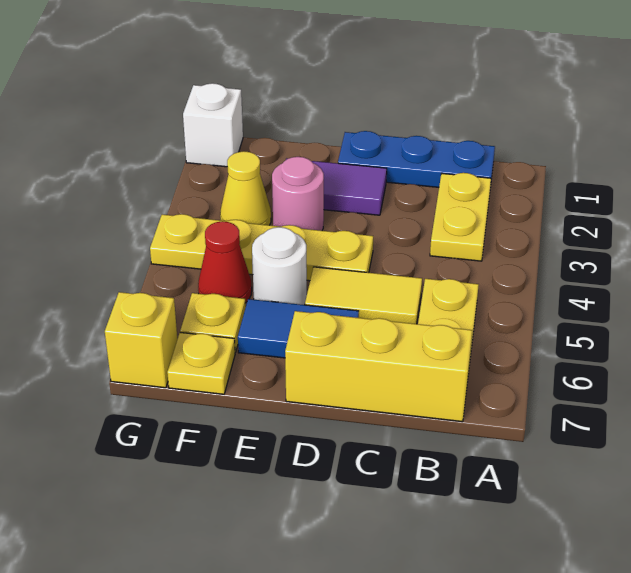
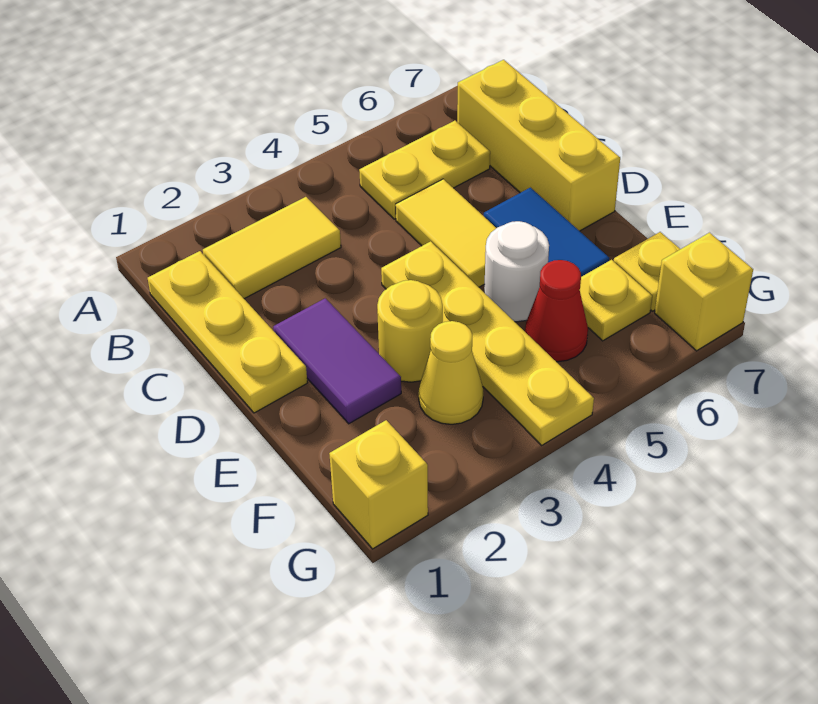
blue plate B1:D1 level 1 -> yellow plate B1:D1 level 1
yellow plate B2:B3 level 1 -> yellow tile B2:B3 level 1
pink round brick E3 level 1 -> yellow round brick E3 level 1
white brick G1 level 1 -> yellow brick G1 level 1

